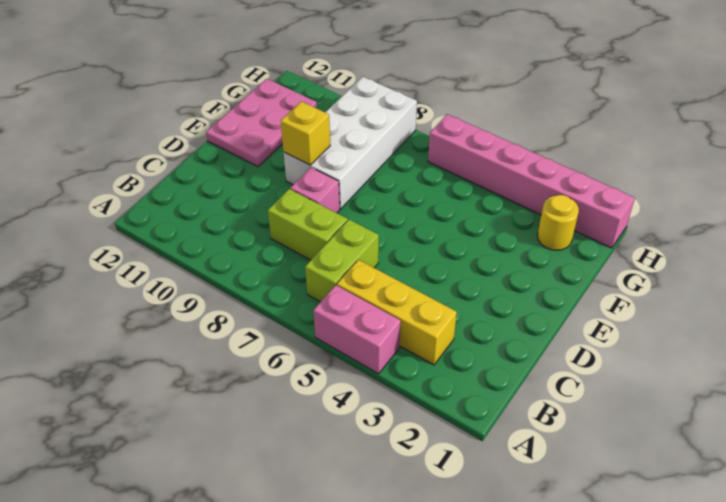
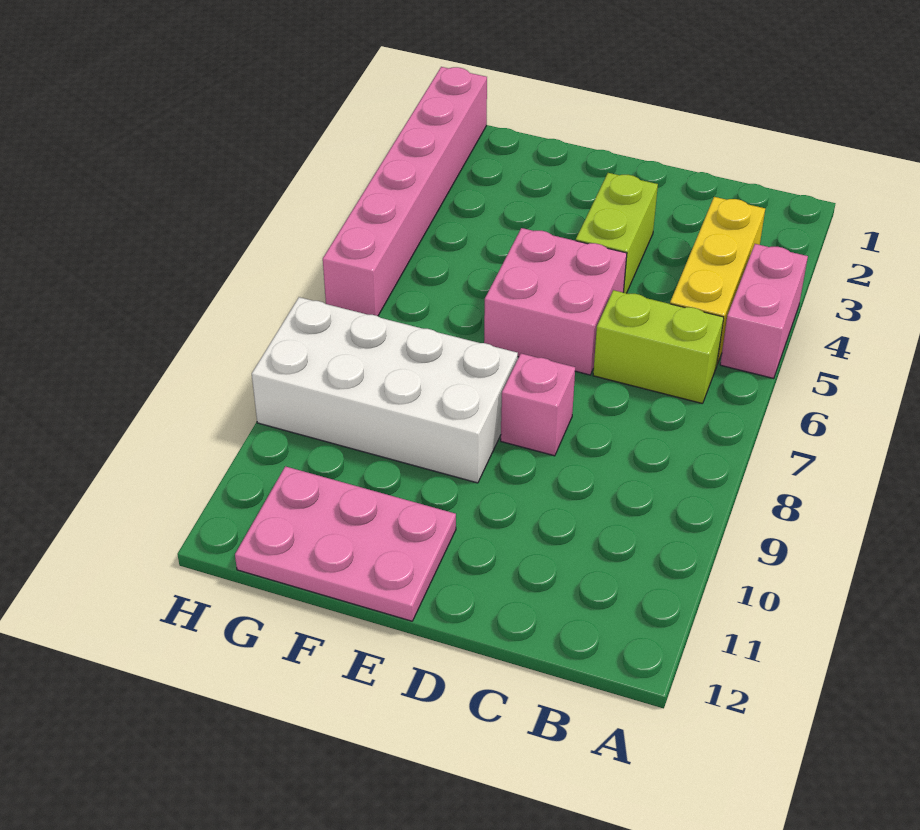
lime brick C7:C8 level 1 -> lime brick D3:D4 level 1
none -> pink brick D5:E6 level 1
yellow brick E9 level 2 -> none
yellow round brick G2 level 1 -> none

